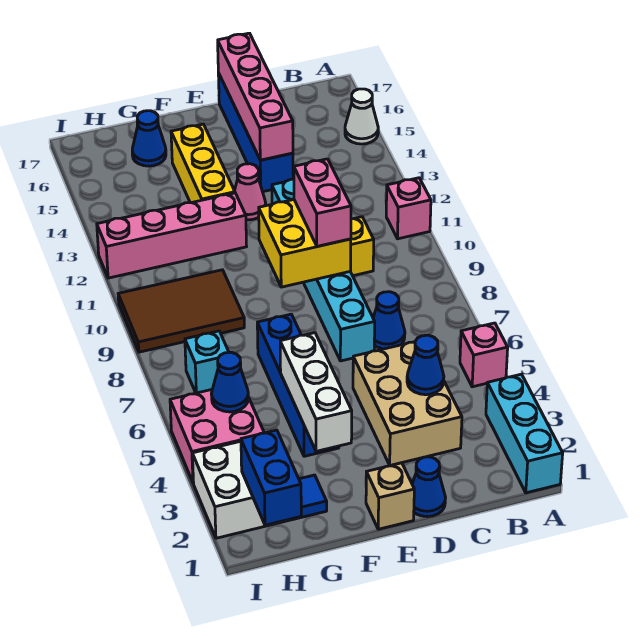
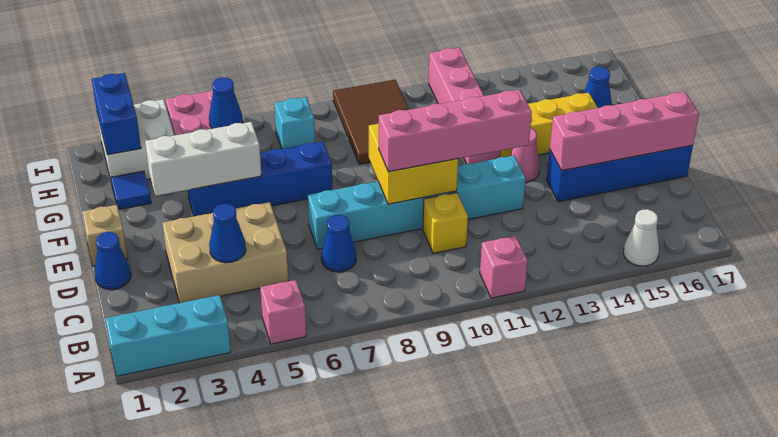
pink brick D9:D10 level 3 -> pink brick D9:D12 level 3
blue brick H1:H2 level 2 -> blue brick H2:I2 level 2

